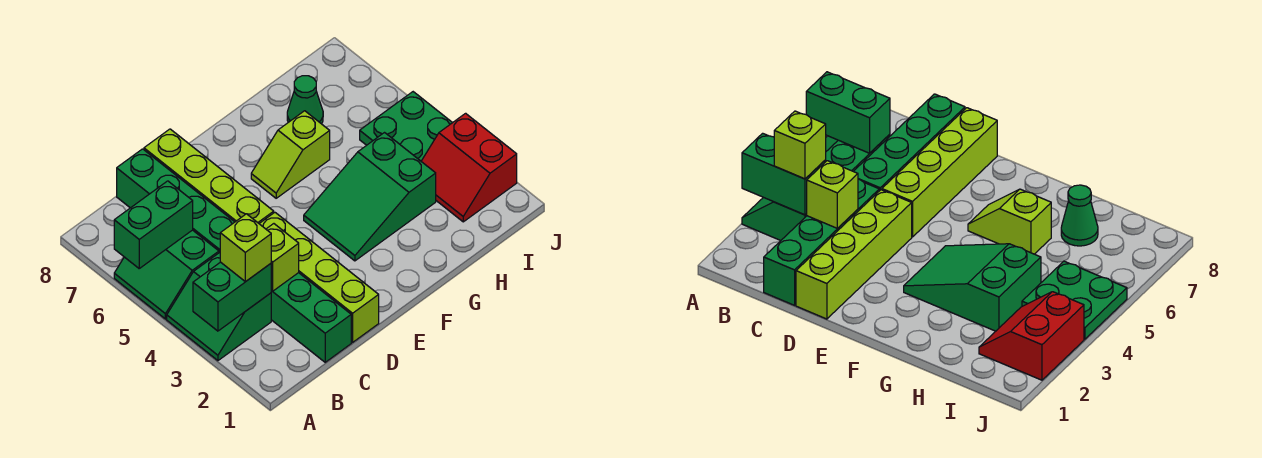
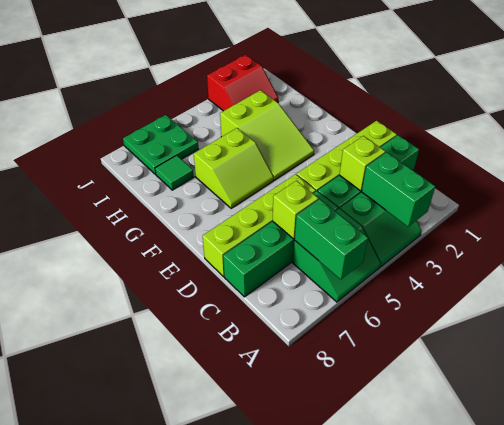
lime brick B3 level 3 -> lime brick C6 level 2
green slope F3:H4 level 1 top H -> lime slope F3:H4 level 1 top H
lime slope F6:G6 level 1 top G -> lime slope F5:G6 level 1 top G
green cone H7 level 1 -> green tile H7 level 1
green plate I4:J5 level 1 -> green plate I6:J7 level 1

